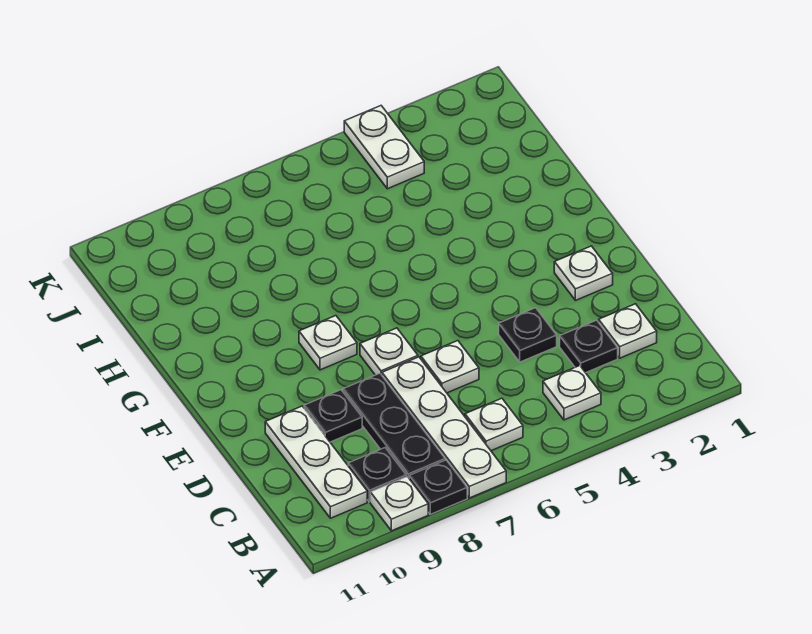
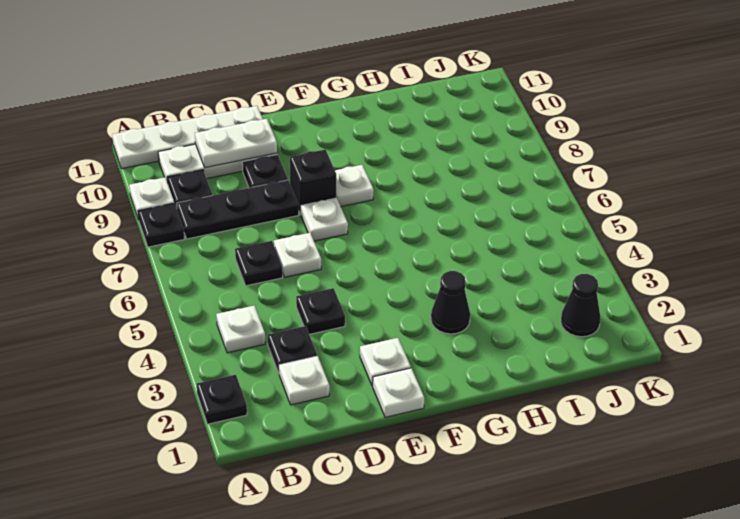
none -> black plate A2 level 1
white plate A7:D7 level 1 -> white plate A11:D11 level 1
white plate B6 level 1 -> white plate E1 level 1
none -> black plate C6 level 1
none -> black brick E8 level 1
none -> black cone G3 level 1
none -> black cone J2 level 1
white plate J4:K4 level 1 -> white plate C10:D10 level 2

